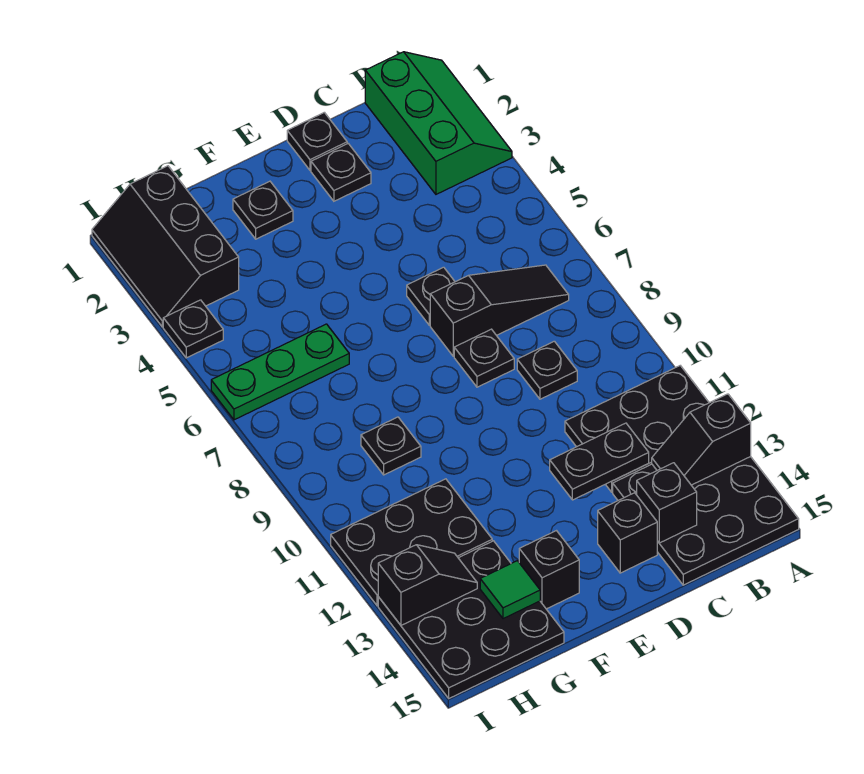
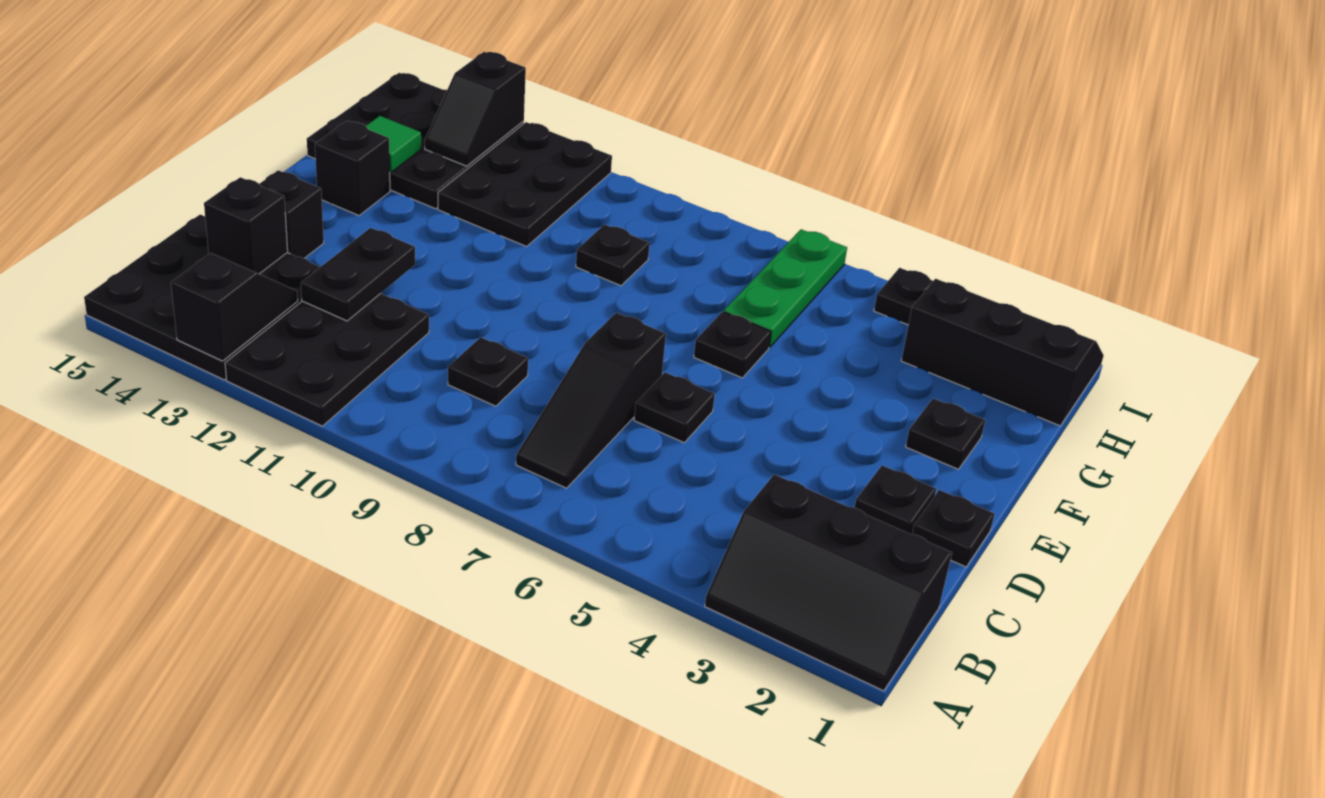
green slope A1:B3 level 1 top B -> black slope A1:B3 level 1 top B
black plate D8 level 1 -> black plate F6 level 1

